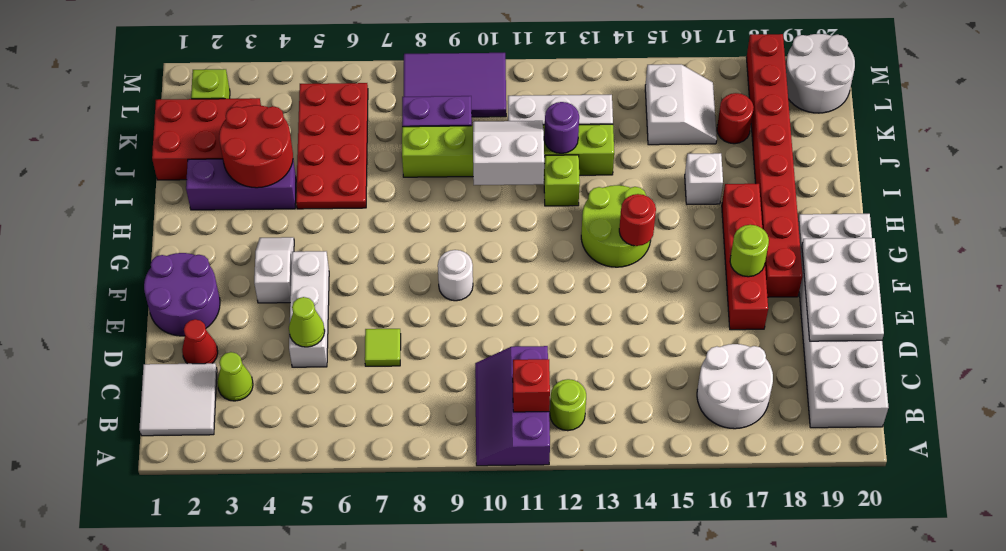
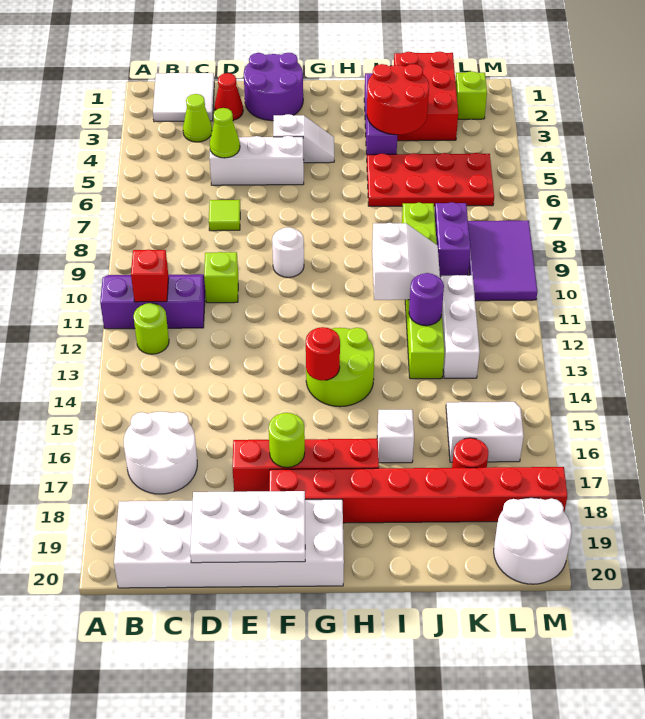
lime brick I12 level 1 -> lime brick D10 level 1
white slope K15:L16 level 1 top 15 -> white slope K15:L16 level 1 top 16

